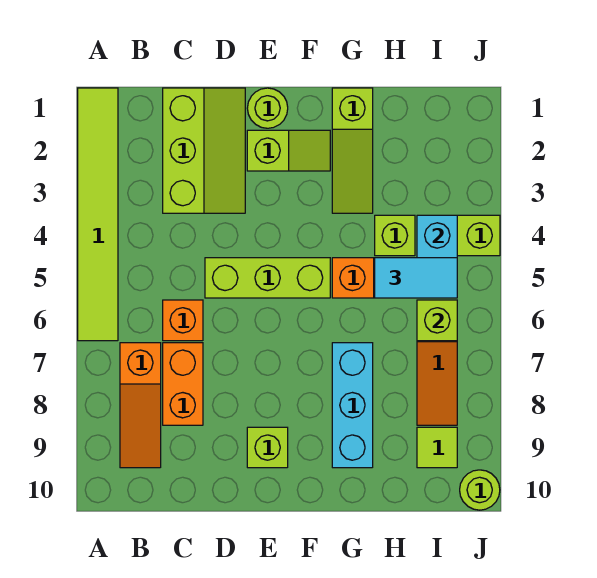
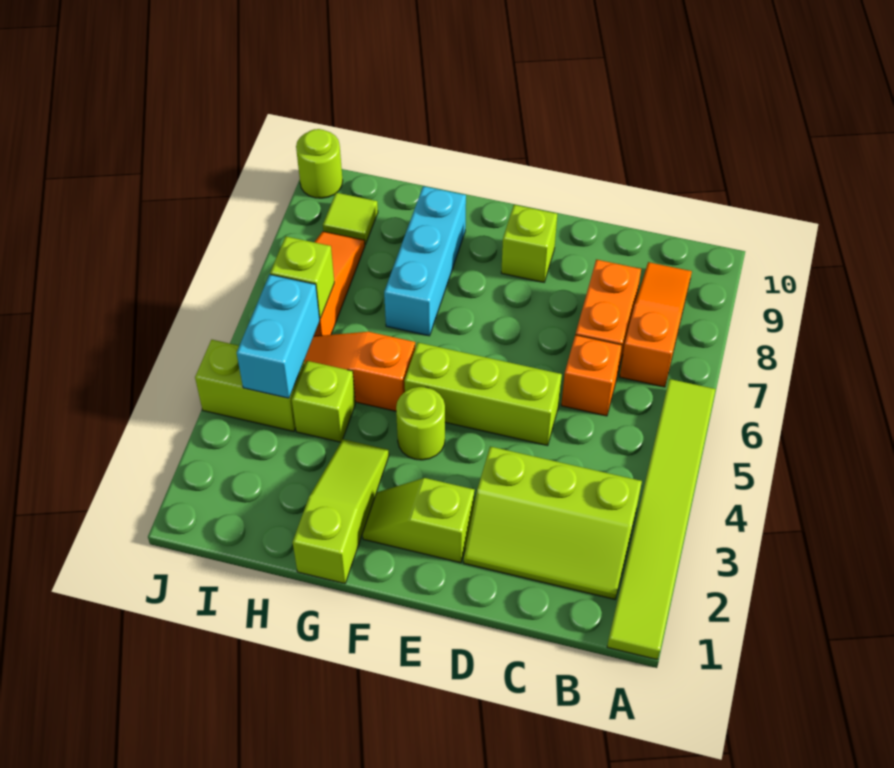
lime slope C1:D3 level 1 top C -> lime slope B2:D3 level 1 top 3
lime round brick E1 level 1 -> lime round brick F4 level 1
cyan tile H5:I5 level 3 -> none

